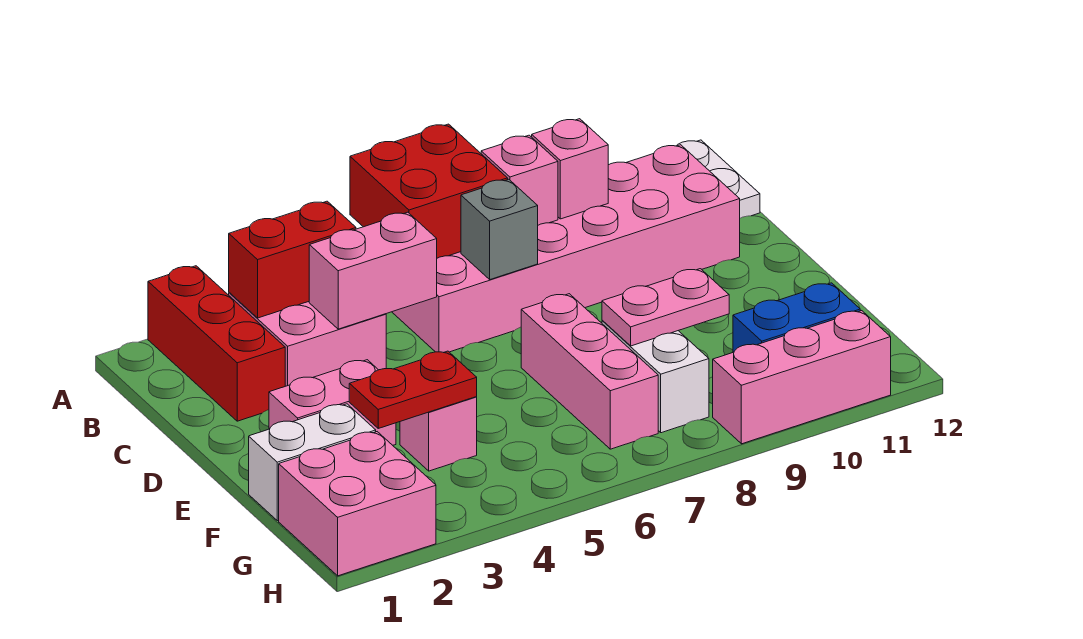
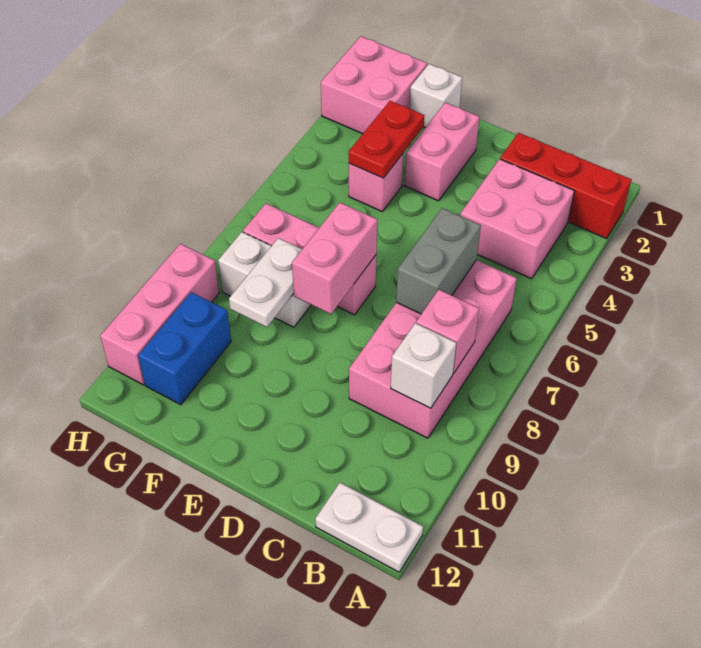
red brick A6:B7 level 2 -> none
red brick B3:B4 level 2 -> none
pink brick B6:C11 level 1 -> pink brick B6:C9 level 1
pink brick B9 level 2 -> white brick B9 level 2
pink brick C4:C5 level 2 -> pink brick E7:E8 level 2
grey brick C7 level 2 -> grey brick C6:C7 level 2
white brick F1:F2 level 1 -> white brick F1 level 1
pink plate F8:F9 level 2 -> white plate F8:F9 level 2

